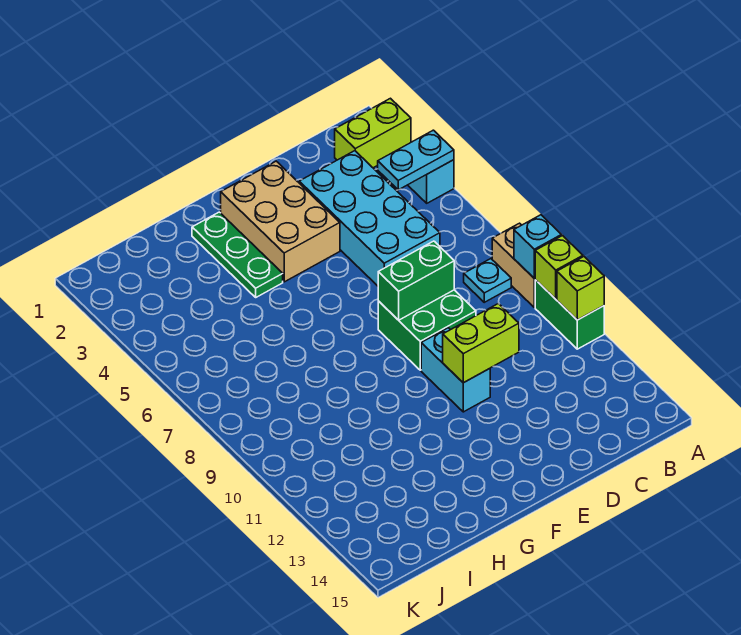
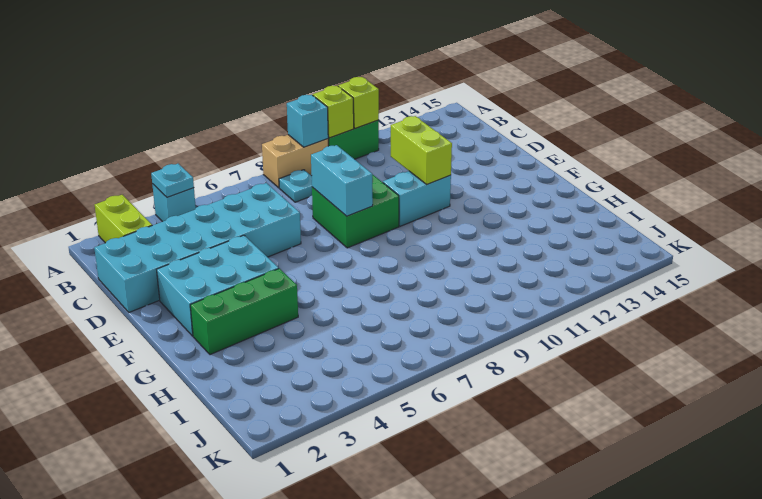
cyan plate A4:B4 level 2 -> cyan plate A4 level 2
cyan brick C3:D6 level 1 -> cyan brick C1:D6 level 1
green brick D8:E8 level 2 -> cyan brick D8:E8 level 2
tan brick E2:F4 level 1 -> cyan brick E2:F4 level 1
green plate G2:G4 level 1 -> green brick G2:G4 level 1

